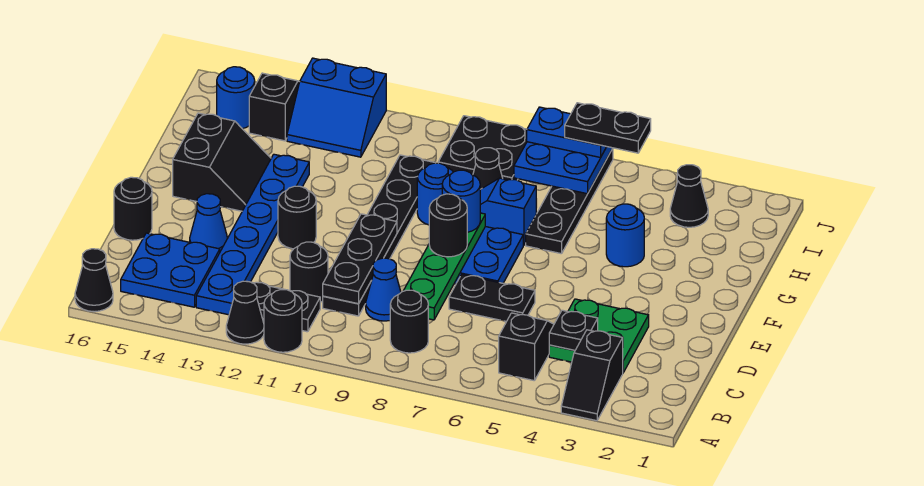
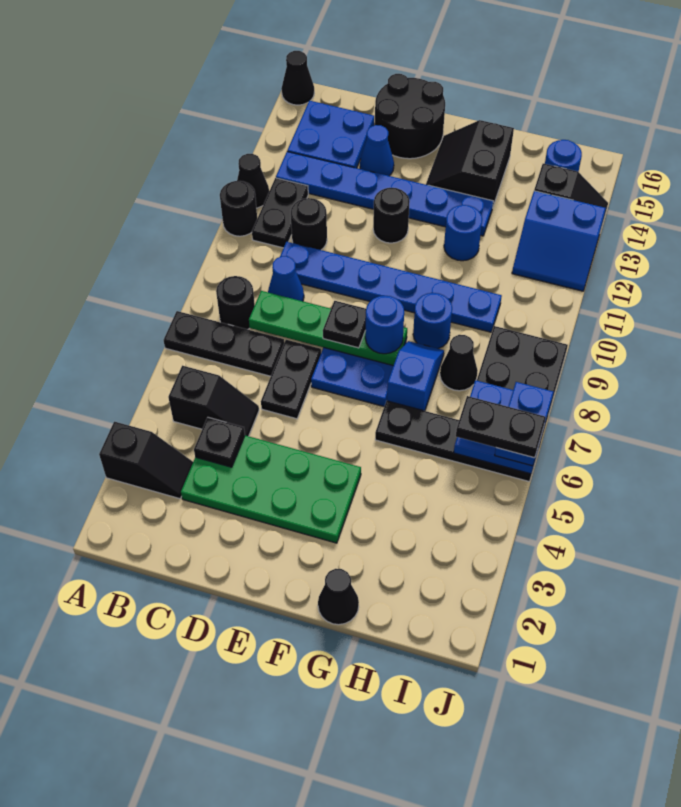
black slope A3:B3 level 1 top B -> black slope A3:B3 level 1 top A
green plate C3:D4 level 1 -> green plate C3:F4 level 1
black plate C10:H10 level 1 -> blue plate C10:H10 level 1
black plate C10:E10 level 2 -> black plate A7:C7 level 1
black round brick D16 level 1 -> black round brick D15:E16 level 1
black round brick E8 level 3 -> black plate E8 level 3
black slope F14:G15 level 1 top 15 -> black slope F14:G15 level 1 top G
blue round brick G4 level 1 -> blue round brick G12 level 1
black cone I3 level 1 -> black cone G1 level 1
blue slope I12:J13 level 1 top J -> blue slope I12:J13 level 1 top 13
black plate J5:J6 level 4 -> black plate I6:J6 level 4

